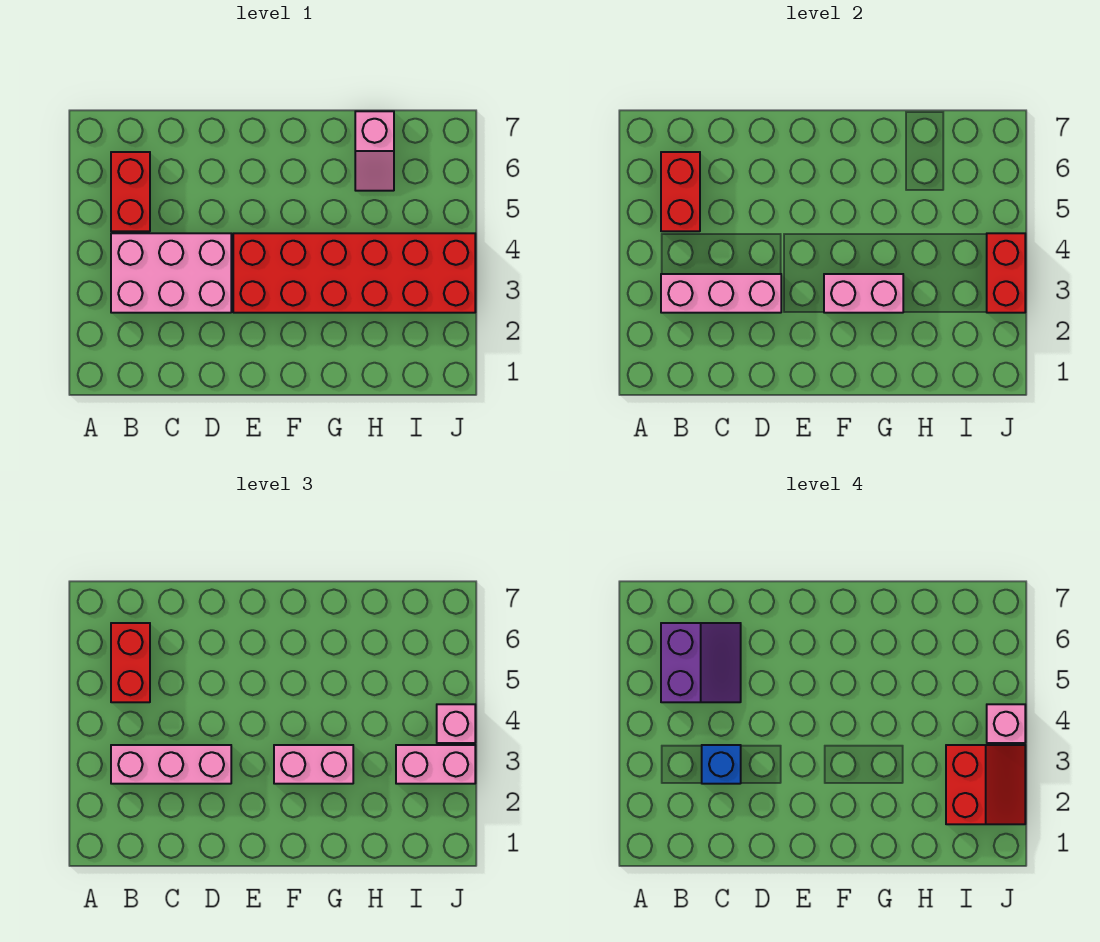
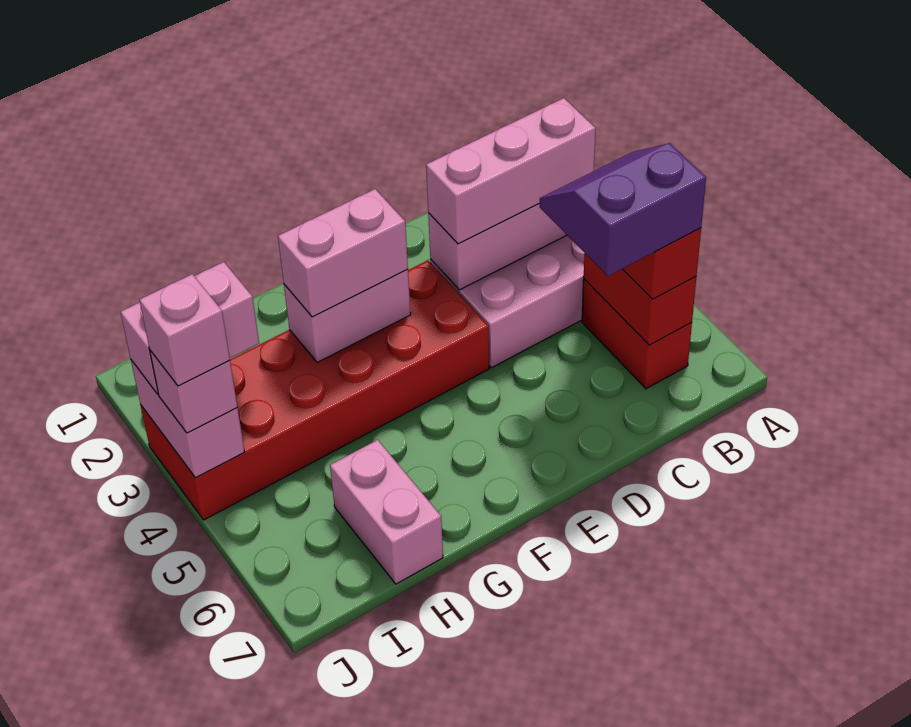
purple slope B5:C6 level 4 top B -> purple slope B5:C6 level 4 top 6
blue brick C3 level 4 -> none
pink slope H6:H7 level 1 top 7 -> pink brick H6:H7 level 1
red slope I2:J3 level 4 top I -> none
red brick J3:J4 level 2 -> pink brick J3:J4 level 2

